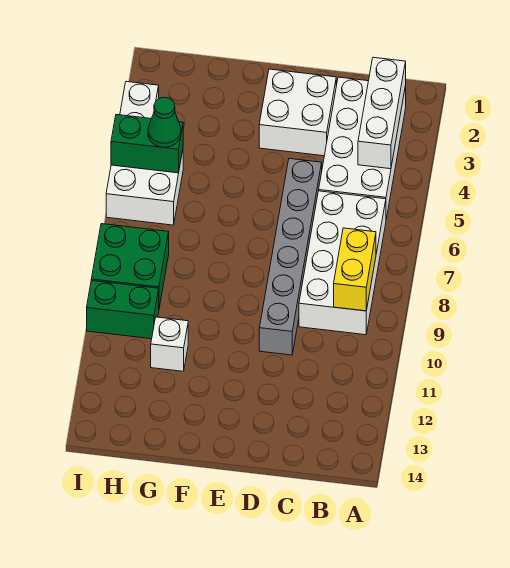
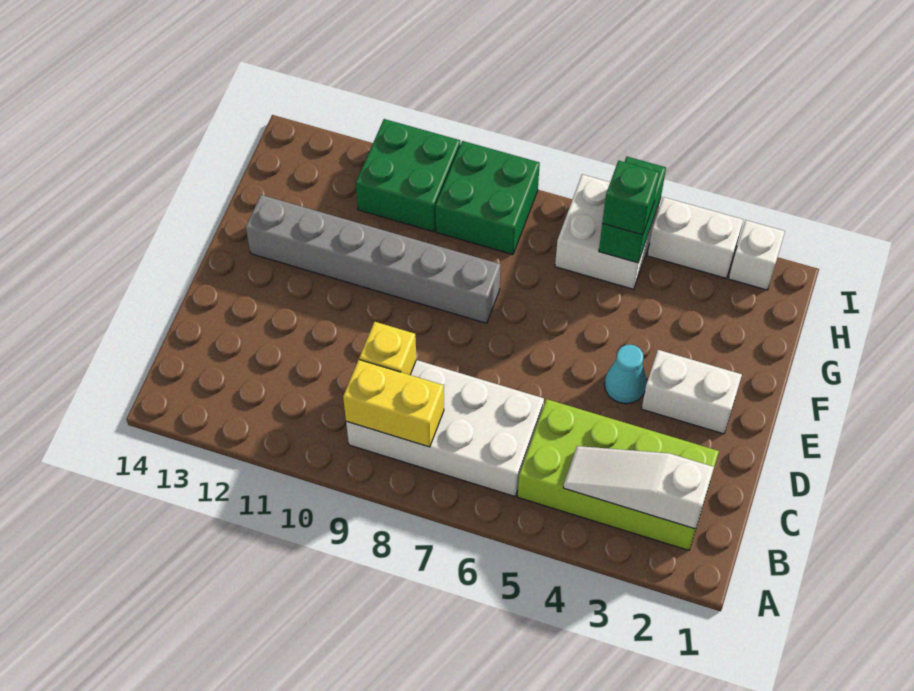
white brick B2:C5 level 1 -> lime brick B2:C5 level 1
white brick B2:B4 level 2 -> white slope B2:B4 level 2 top 2
none -> yellow brick C9 level 2
white brick D2:E3 level 1 -> white brick E2:E3 level 1
grey brick D5:D10 level 1 -> grey brick F8:F13 level 1
none -> cyan cone E4 level 1
white brick G11 level 1 -> white brick I2 level 1
green cone H5 level 3 -> green brick H5 level 3
green brick H10:I10 level 1 -> green brick H10:I11 level 1

